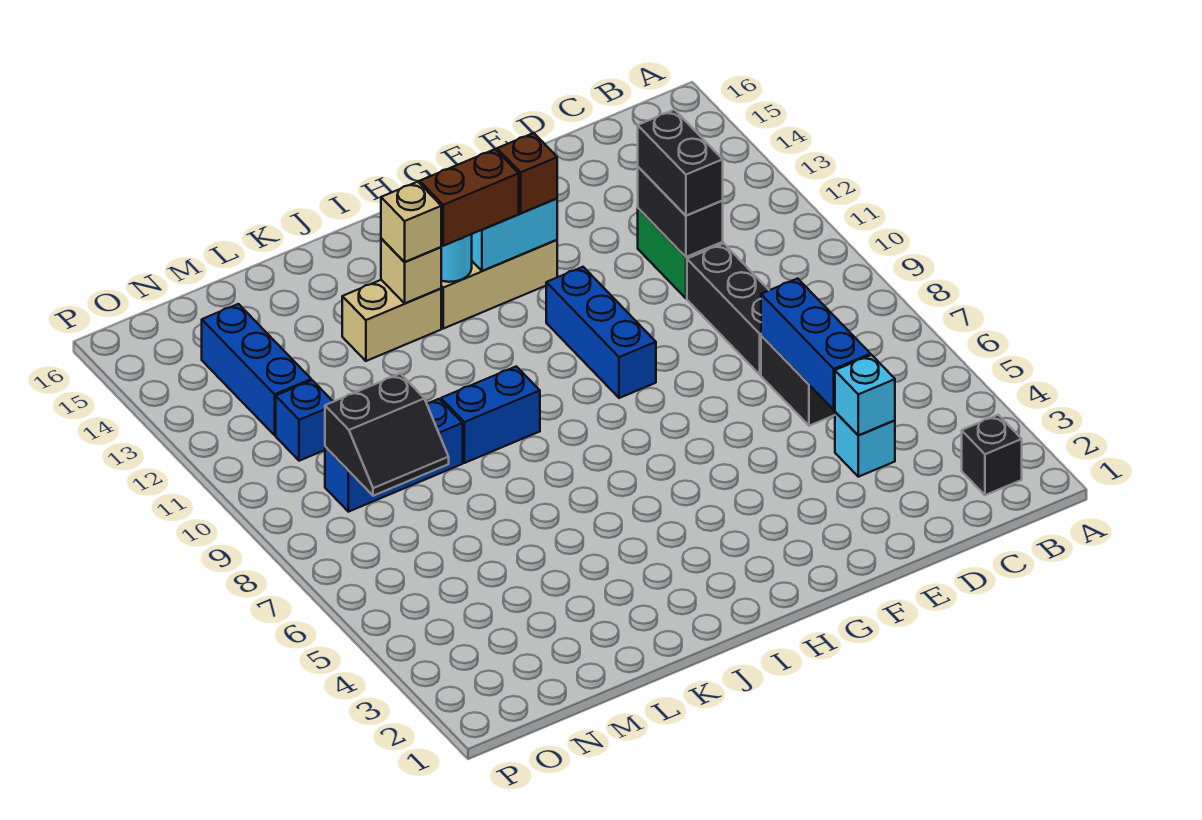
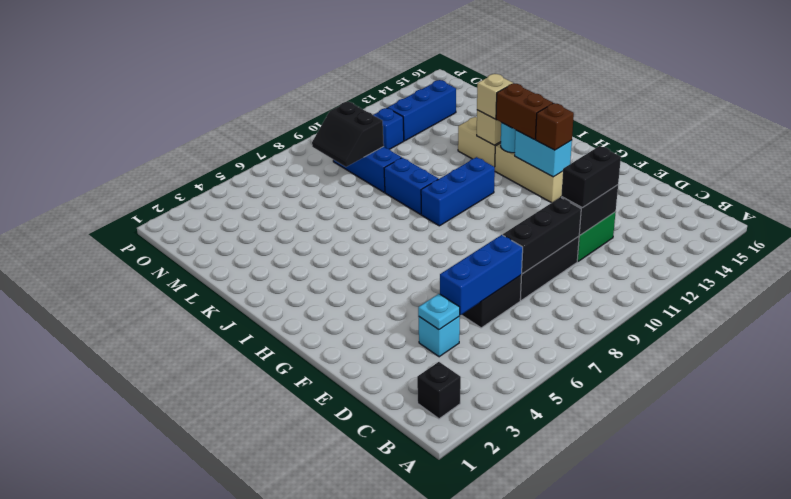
cyan brick D4 level 2 -> cyan plate D4 level 2
none -> black brick D8:D10 level 2
blue brick G9:G11 level 1 -> blue brick I9:I11 level 1

